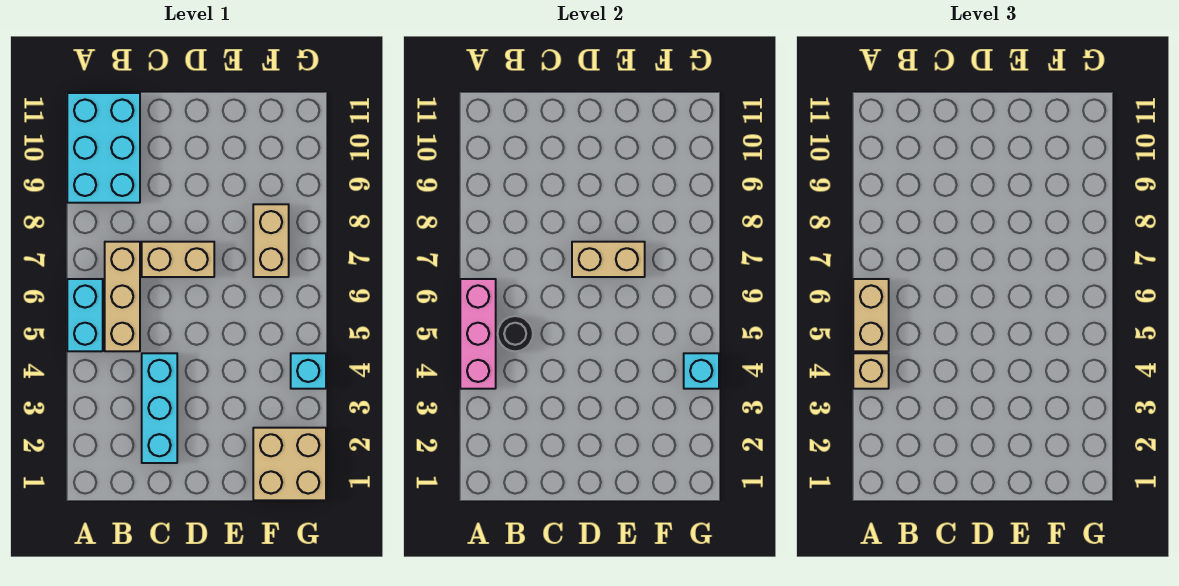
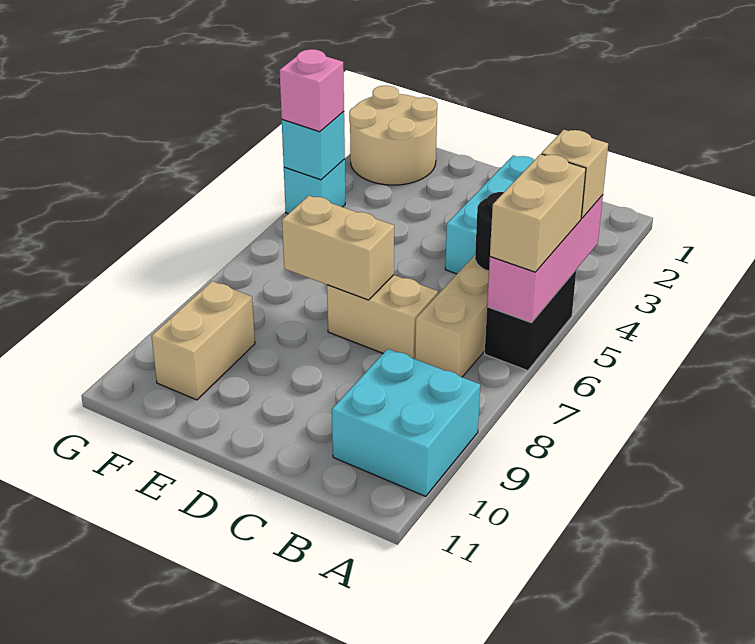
cyan brick A5:A6 level 1 -> black brick A5:A6 level 1
cyan brick A9:B11 level 1 -> cyan brick A9:B10 level 1
tan brick F1:G2 level 1 -> tan round brick F1:G2 level 1
tan brick F7:F8 level 1 -> tan brick F9:F10 level 1
none -> pink brick G4 level 3

